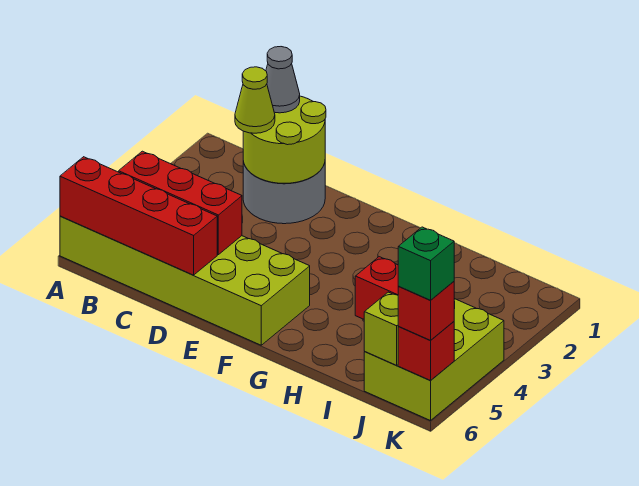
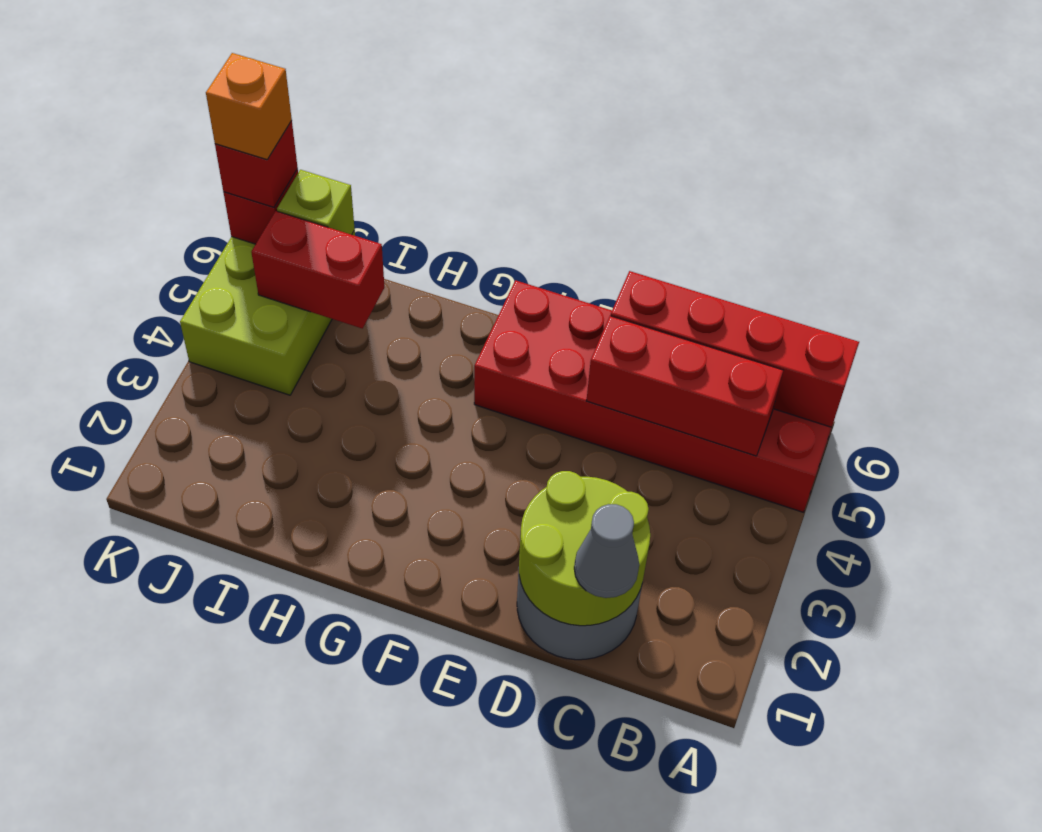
lime brick A5:F6 level 1 -> red brick A5:F6 level 1
lime cone C2 level 3 -> none
green brick K6 level 4 -> orange brick K6 level 4

